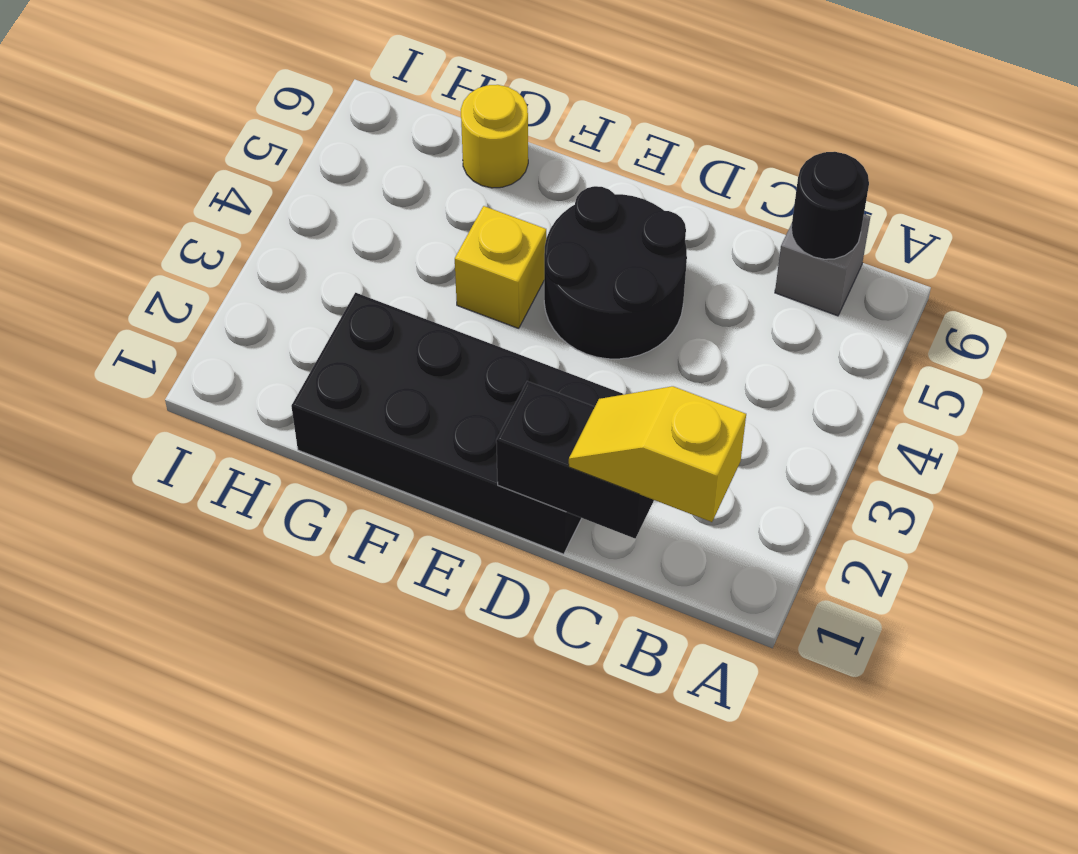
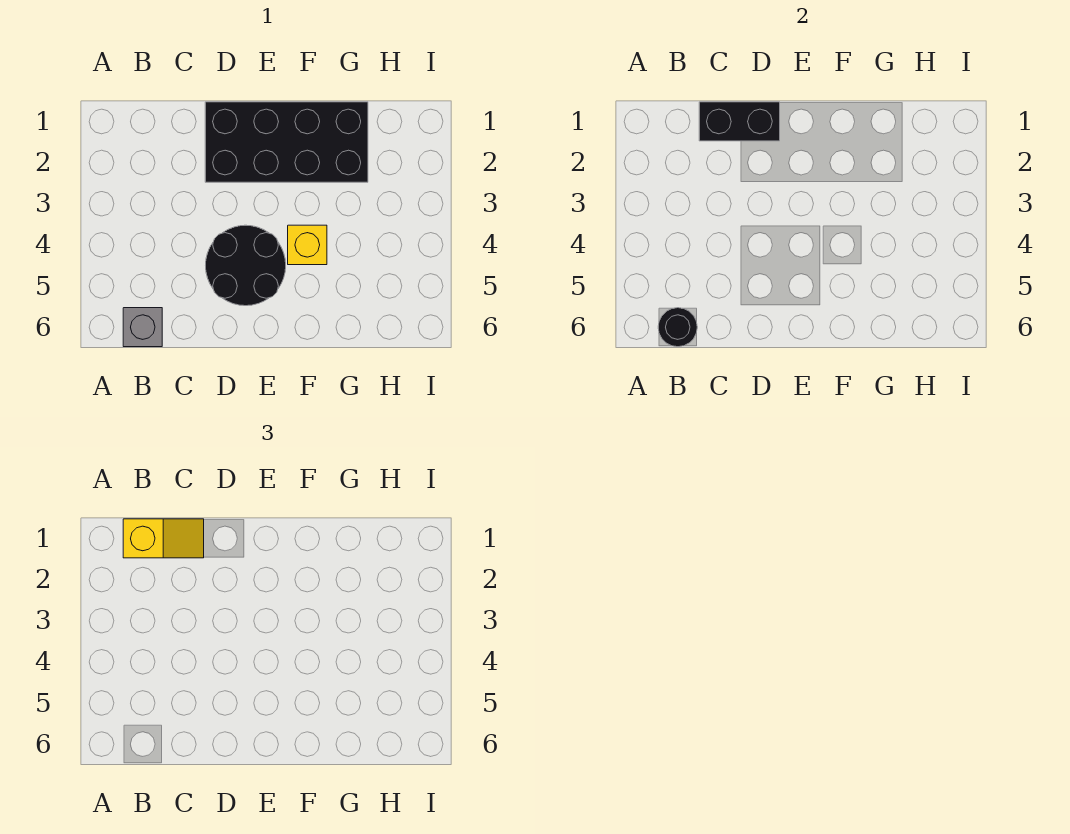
yellow round brick G6 level 1 -> none

